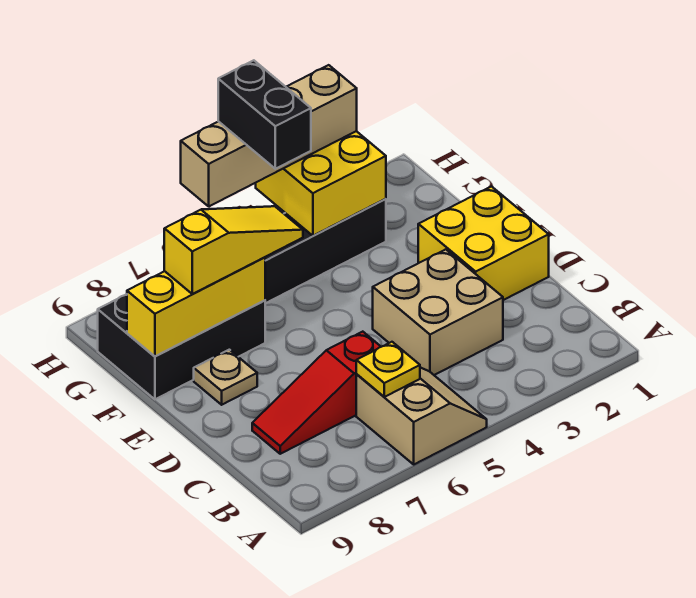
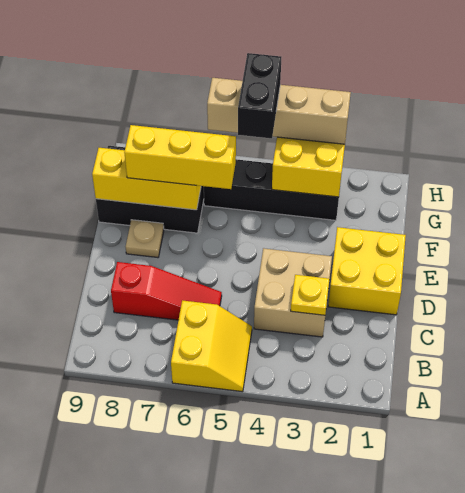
tan slope A5:B6 level 1 top 6 -> yellow slope A5:B6 level 1 top 6
yellow plate B6 level 2 -> yellow plate C3 level 2
red slope C6:C8 level 1 top 6 -> red slope C6:C8 level 1 top 8
yellow slope F6:F8 level 3 top 8 -> yellow brick F6:F8 level 3

